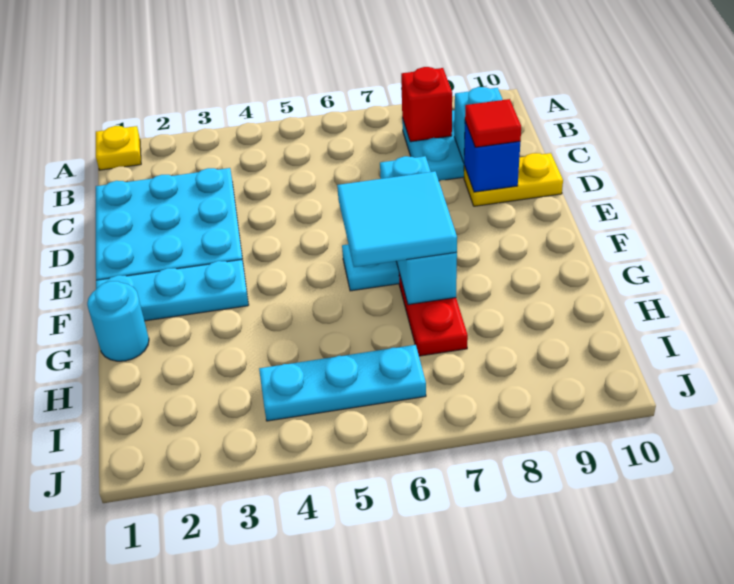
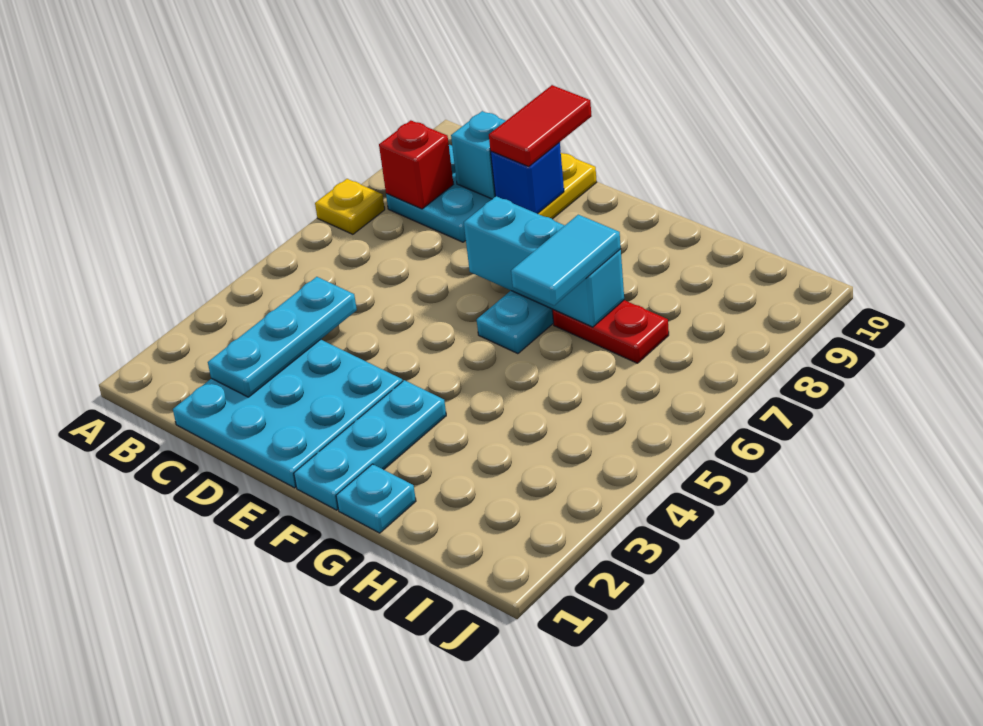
yellow plate A1 level 1 -> yellow plate A7 level 1
red tile D9 level 3 -> red tile D9:D10 level 3
cyan tile F6:G7 level 3 -> cyan tile G6:G7 level 3
cyan round brick G1 level 1 -> cyan plate G1 level 1
cyan plate I4:I6 level 1 -> cyan plate C2:C4 level 2

